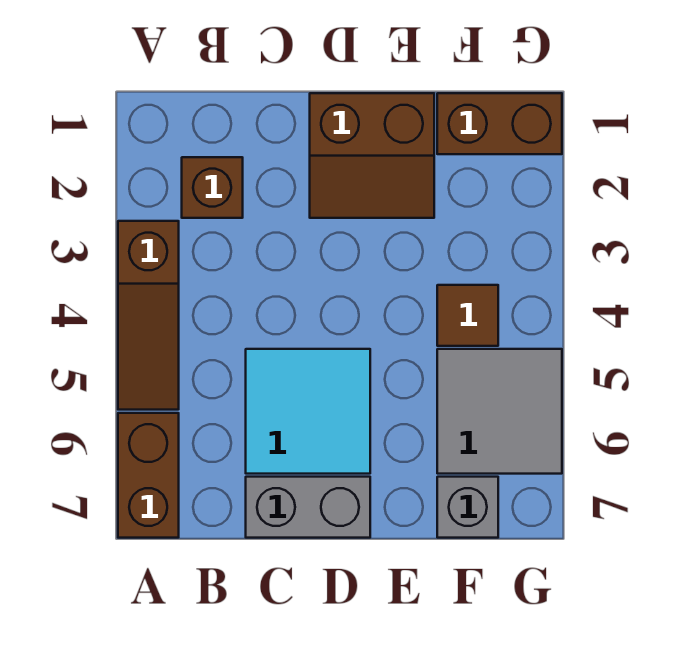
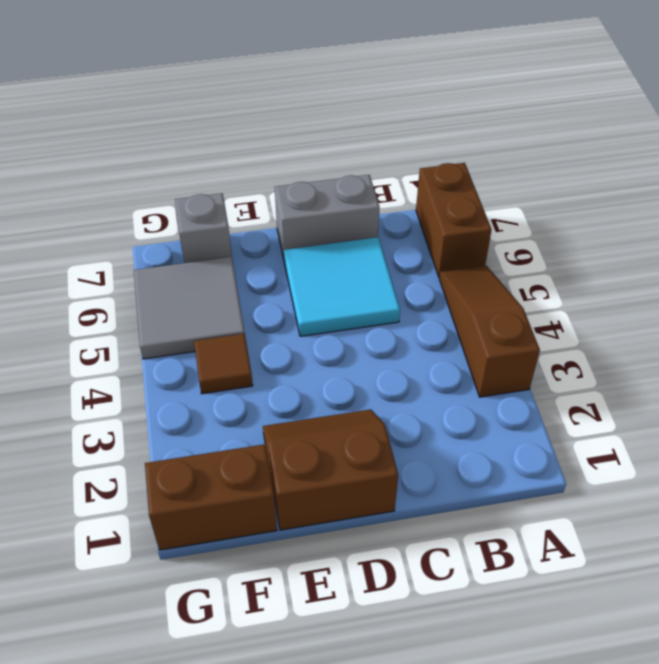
brown brick B2 level 1 -> none

